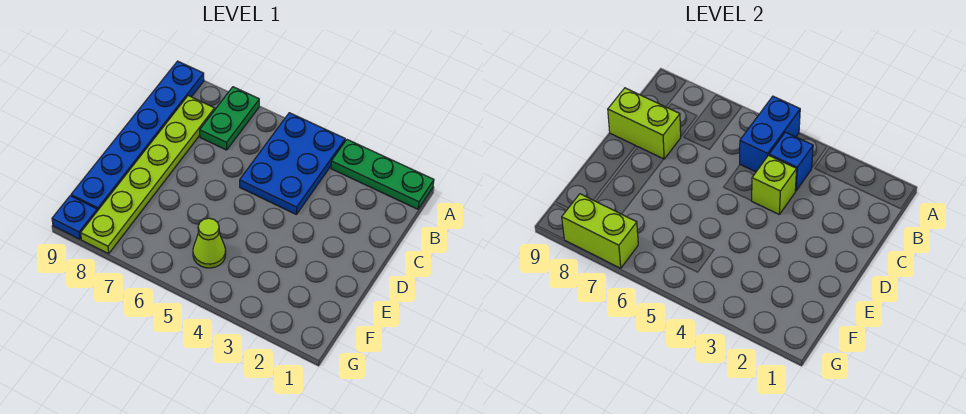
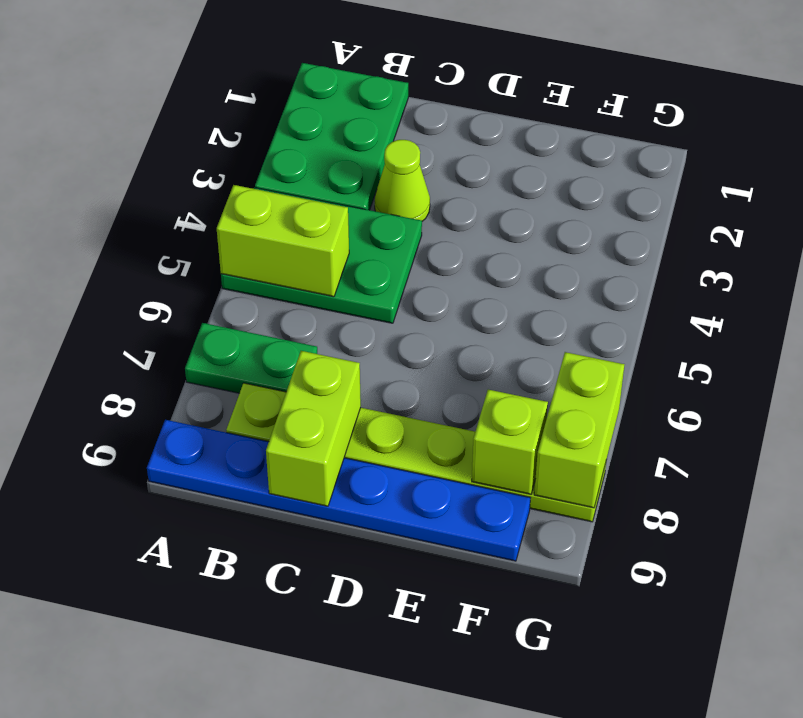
green plate A1:A3 level 1 -> green plate A1:B3 level 1
blue plate A4:C5 level 1 -> green plate A4:C5 level 1
blue brick A5:B5 level 2 -> lime brick A5:B5 level 2
blue brick B4 level 2 -> none
lime brick C4 level 2 -> lime brick F8 level 2
lime cone F5 level 1 -> lime cone C3 level 1
blue plate G9 level 1 -> none

